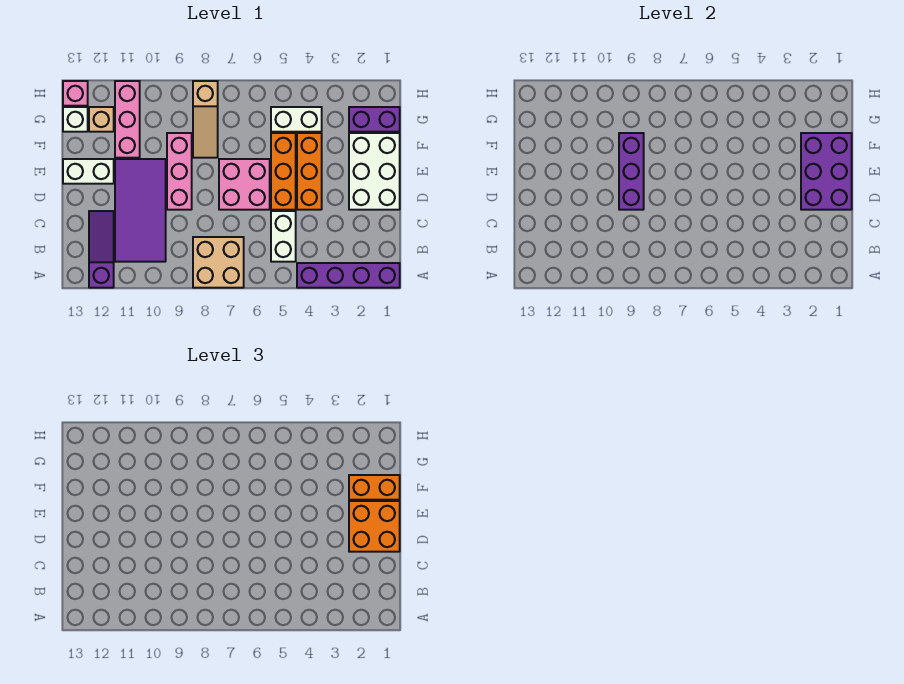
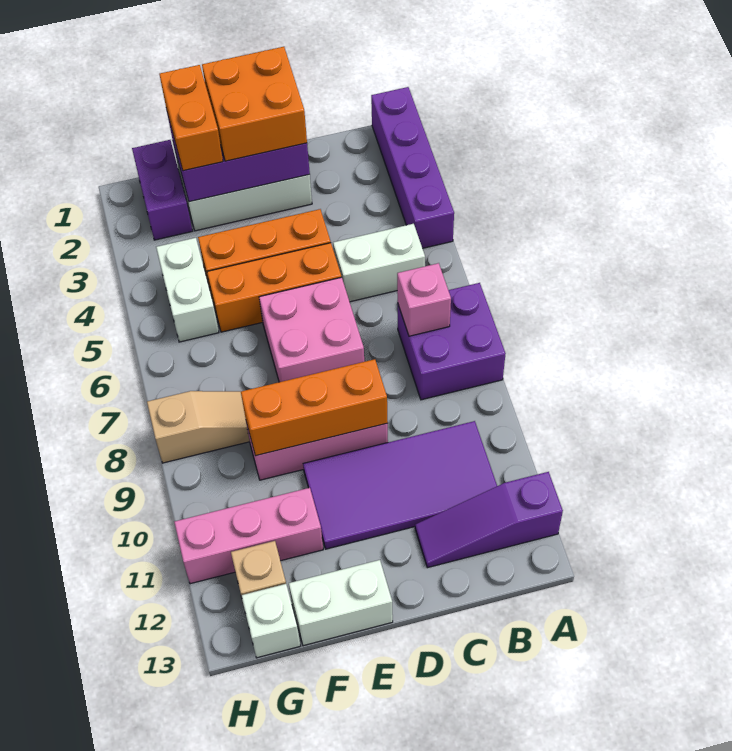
tan brick A7:B8 level 1 -> purple brick A7:B8 level 1
purple brick D9:F9 level 2 -> orange brick D9:F9 level 2
white brick E12:E13 level 1 -> white brick E13:F13 level 1
pink brick H13 level 1 -> pink brick B7 level 2

